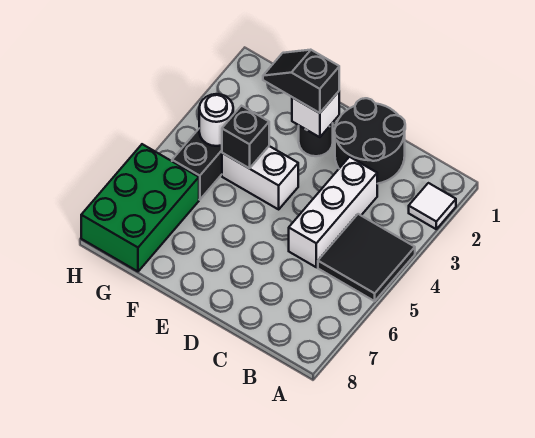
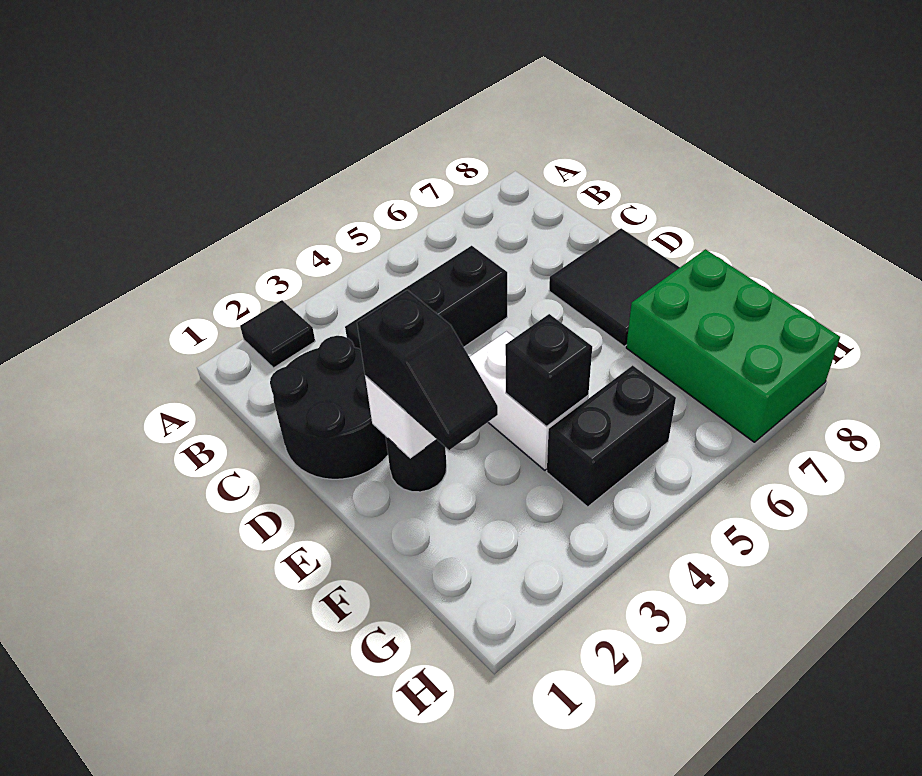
white tile A2 level 1 -> black tile A2 level 1
black tile A4:B5 level 1 -> black tile D7:E8 level 1
white brick C3:C5 level 1 -> black brick C3:C5 level 1
white round brick G4 level 2 -> none
green brick G6:H8 level 1 -> green brick F7:H8 level 1

